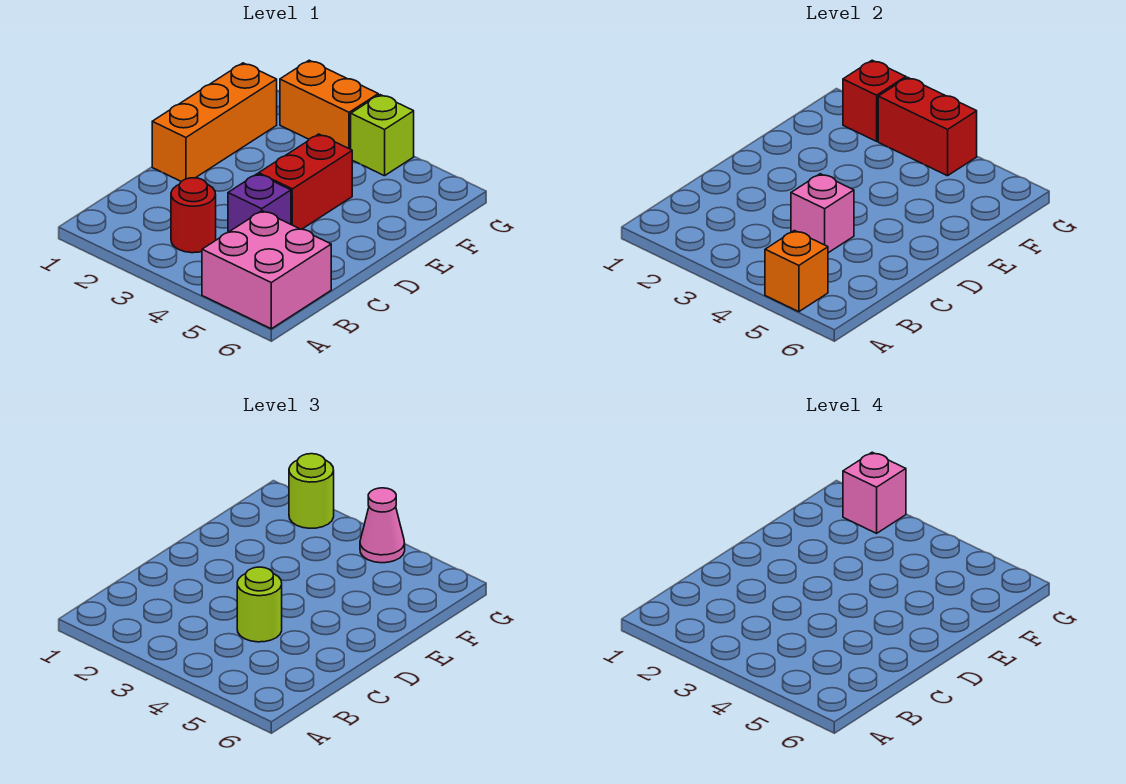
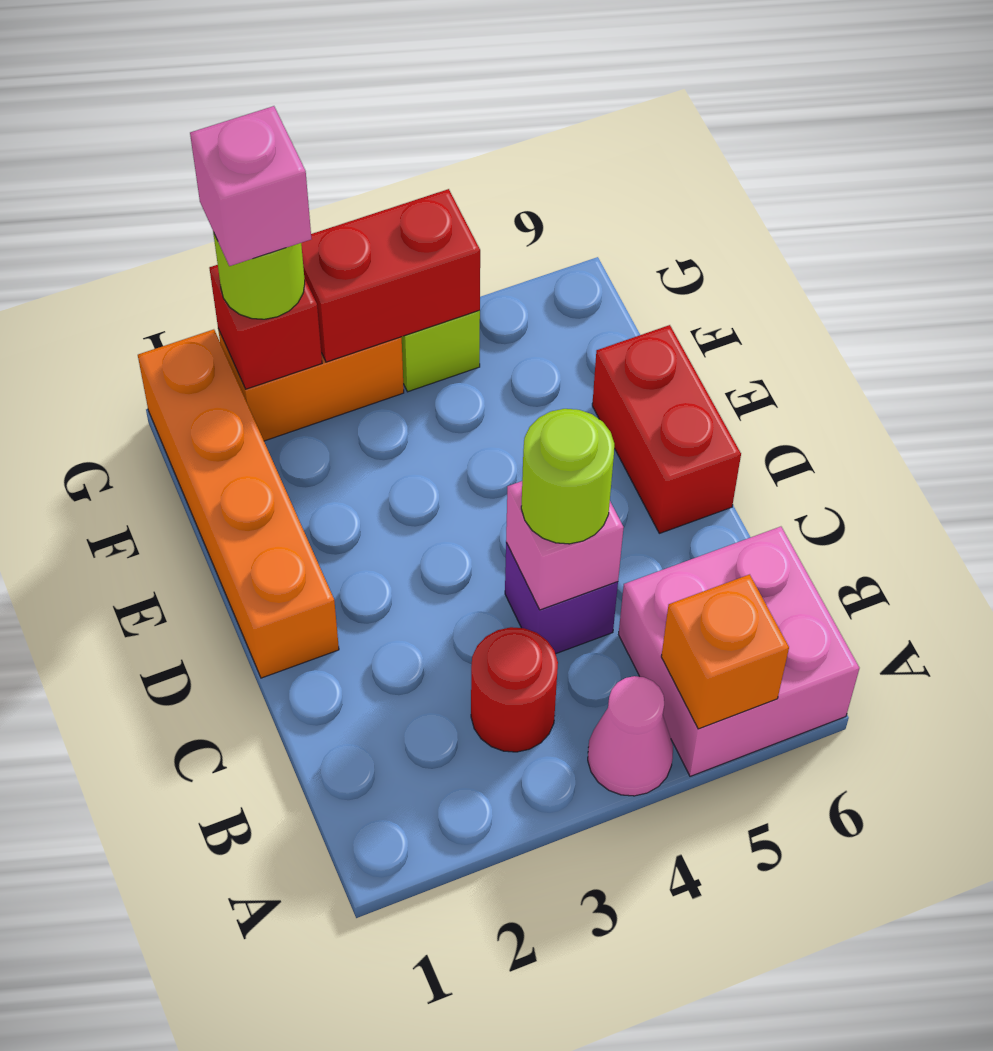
orange brick D1:F1 level 1 -> orange brick D1:G1 level 1
red brick D4:E4 level 1 -> red brick D6:E6 level 1
pink cone G4 level 3 -> pink cone A4 level 1

